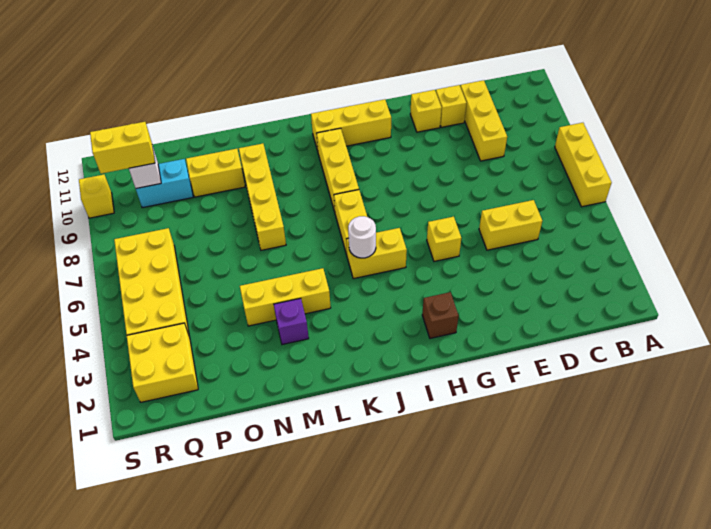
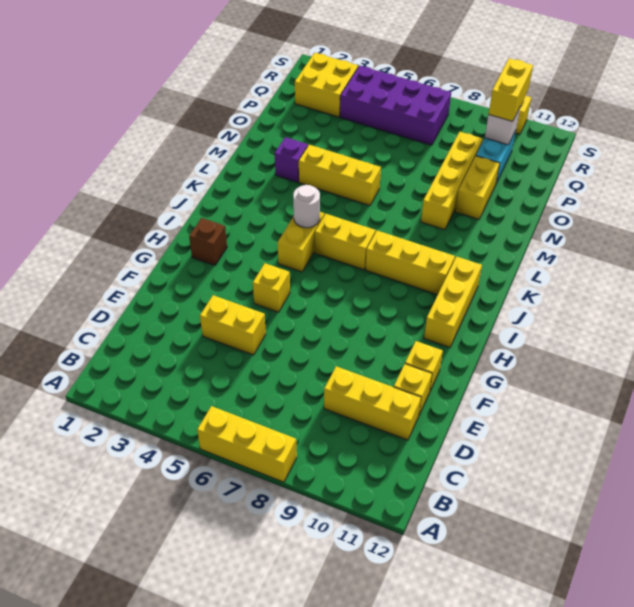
yellow brick D5:E5 level 1 -> yellow brick E4:E5 level 1
yellow brick L4:N4 level 1 -> yellow brick M4:M6 level 1
yellow brick M7:M10 level 1 -> yellow brick M9:P9 level 1
yellow brick Q4:R7 level 1 -> purple brick Q4:R7 level 1

